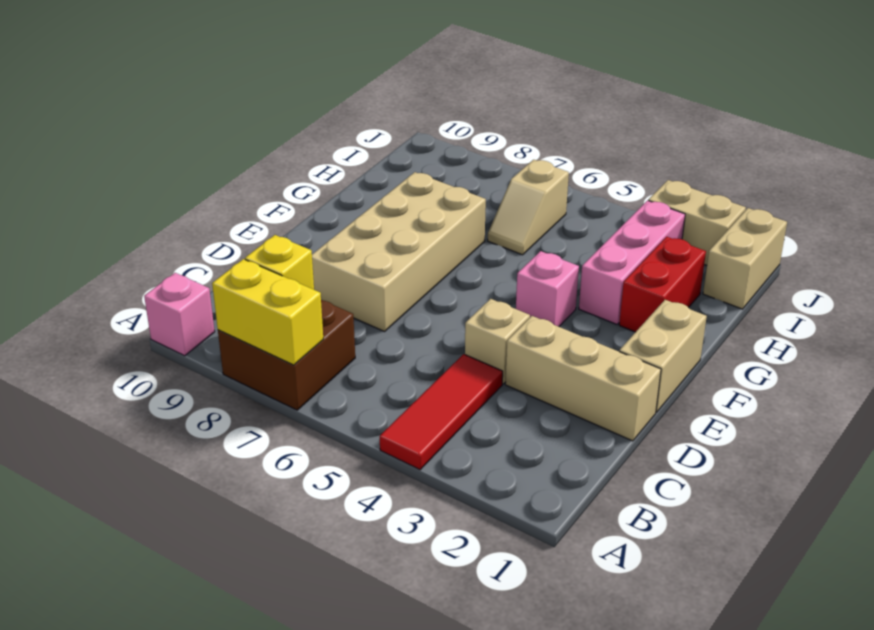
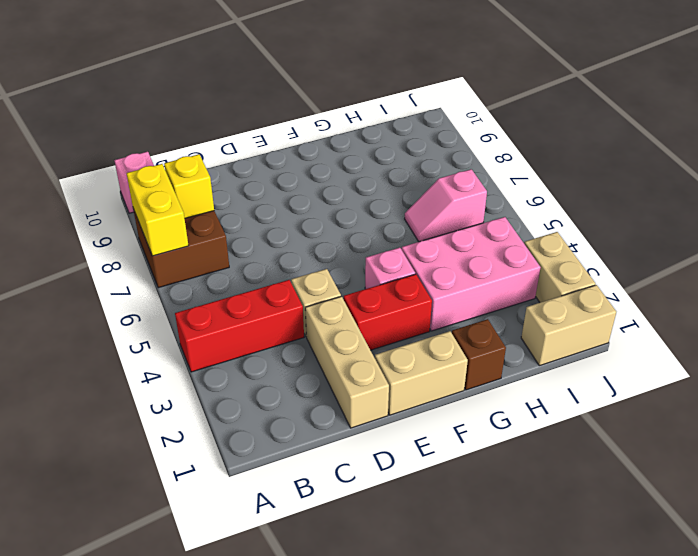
red tile A4:C4 level 1 -> red brick A4:C4 level 1
tan brick D7:G8 level 1 -> none
none -> brown brick G1 level 1
red brick G2:H2 level 1 -> red brick E3:F3 level 1
pink brick G3:I3 level 1 -> pink brick G3:I4 level 1
tan slope H6:I6 level 1 top I -> pink slope H6:I6 level 1 top I

